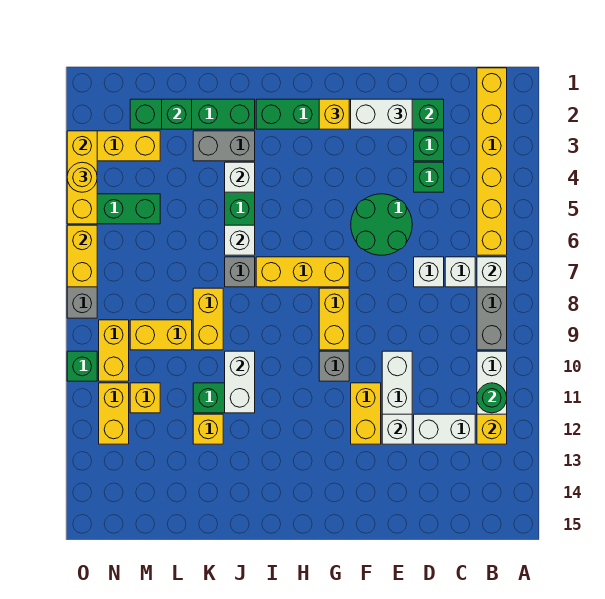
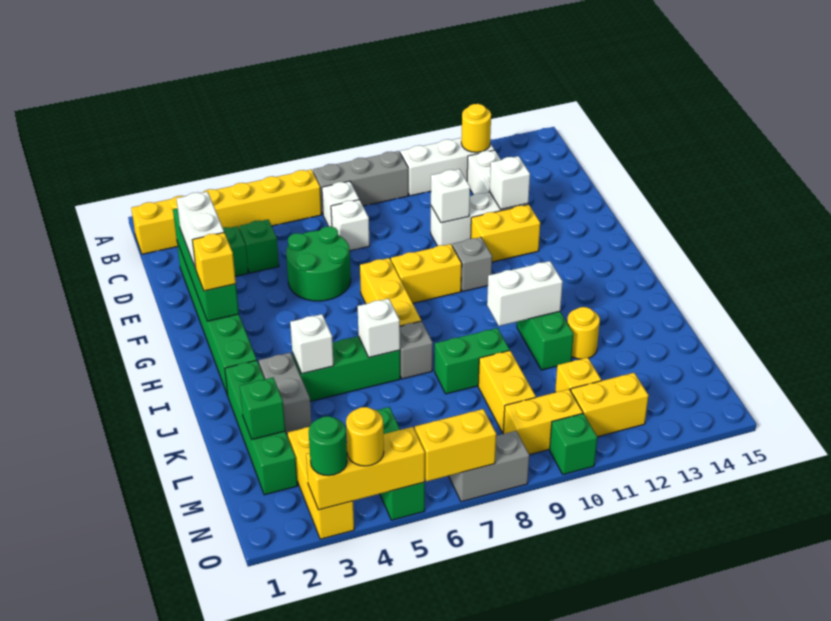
white brick B7 level 2 -> white brick E10 level 2
green round brick B11 level 2 -> green round brick O3 level 3
yellow brick B12 level 2 -> yellow round brick B12 level 2
yellow brick K8:K9 level 1 -> green brick K8:K9 level 1
yellow brick K12 level 1 -> yellow round brick K12 level 1

